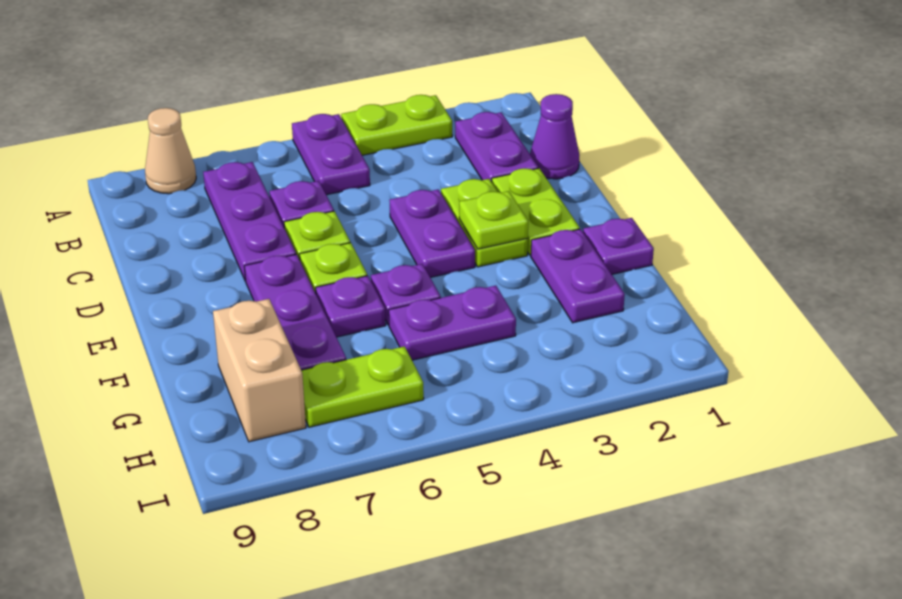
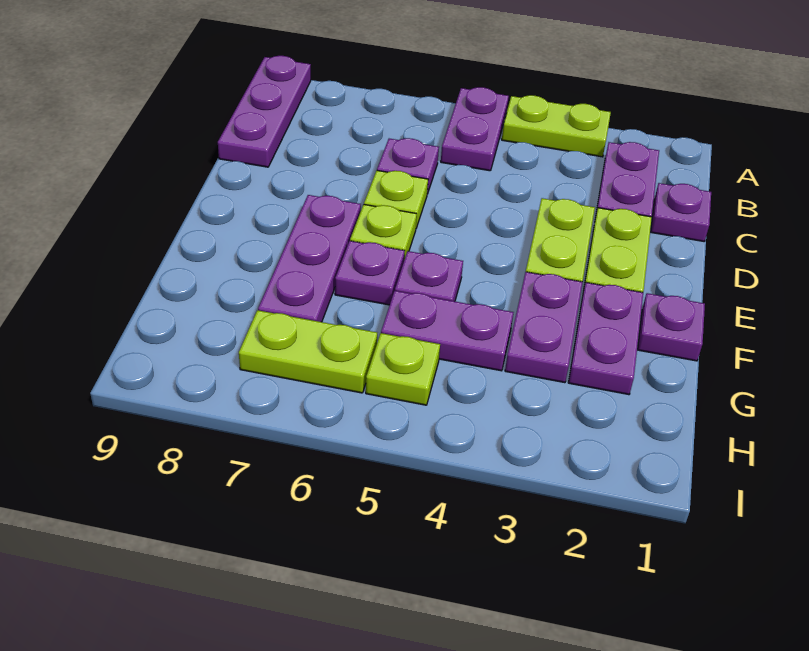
tan cone A8 level 1 -> none
purple plate B7:D7 level 1 -> purple plate A9:C9 level 1
purple cone C1 level 1 -> purple plate C1 level 1
purple plate D4:E4 level 1 -> purple plate F3:G3 level 1
lime plate E3 level 2 -> lime plate H5 level 1
tan brick G8:H8 level 1 -> none

